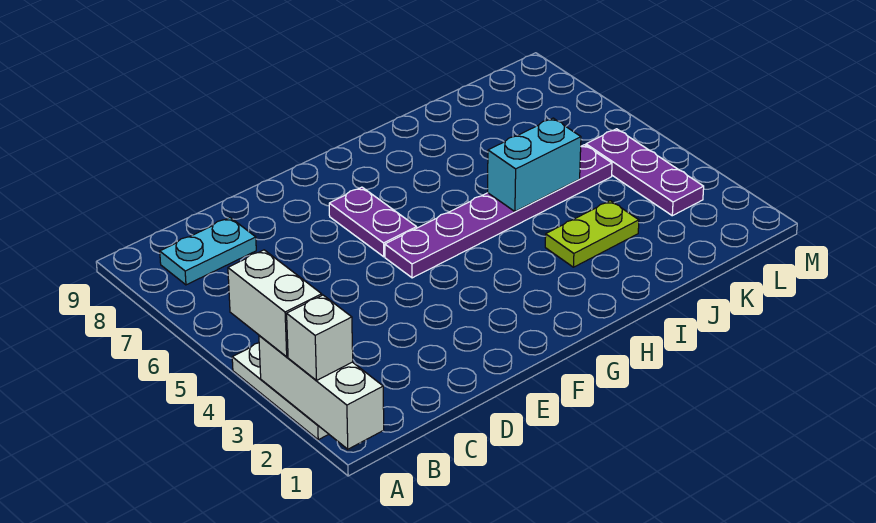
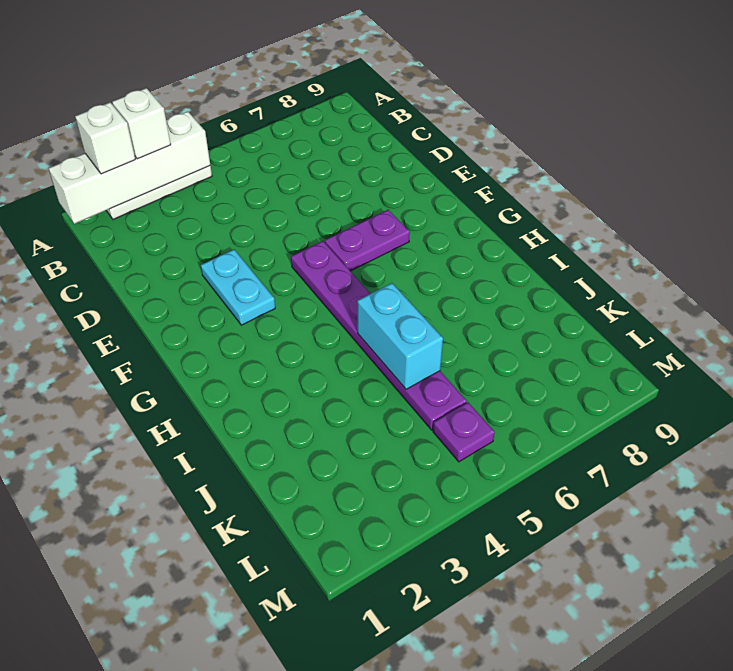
white brick A1:A3 level 2 -> white brick A1:A4 level 2
white brick A3:A4 level 3 -> white brick A3 level 3
cyan plate B8:C8 level 1 -> cyan plate E3:F3 level 1
lime plate I3:J3 level 1 -> none
purple plate L3:L5 level 1 -> purple plate L5 level 1

